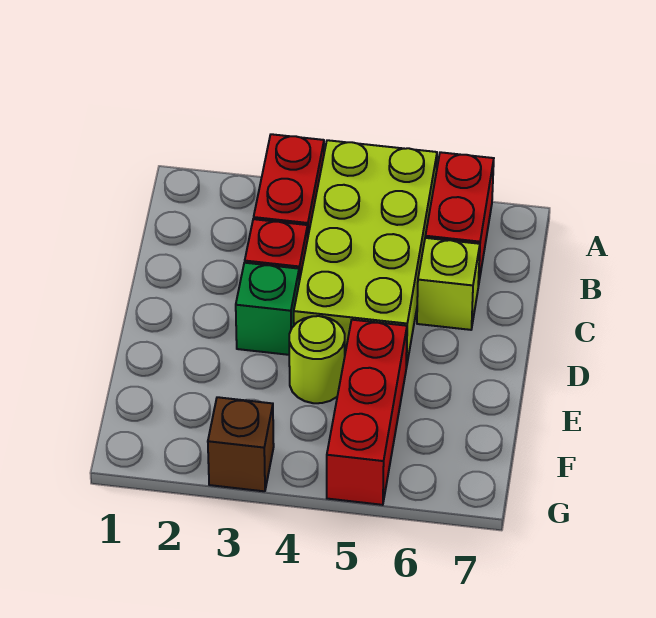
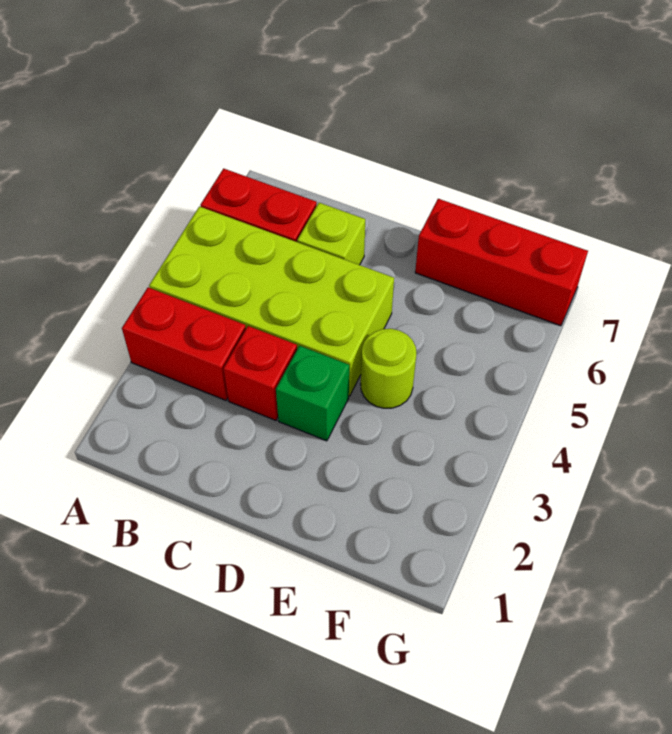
red brick E5:G5 level 1 -> red brick E7:G7 level 1
brown brick G3 level 1 -> none

